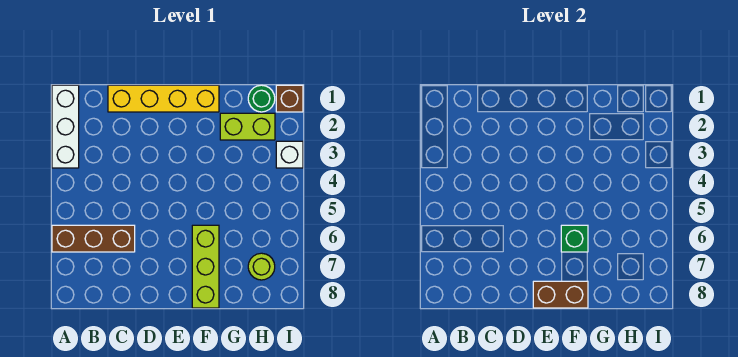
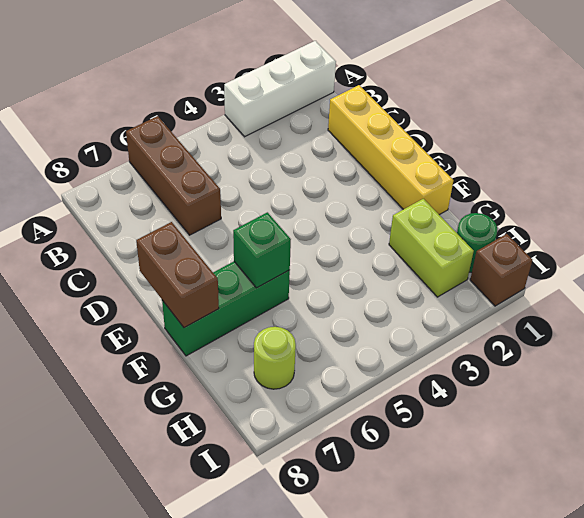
lime brick F6:F8 level 1 -> green brick F6:F8 level 1
white brick I3 level 1 -> none

